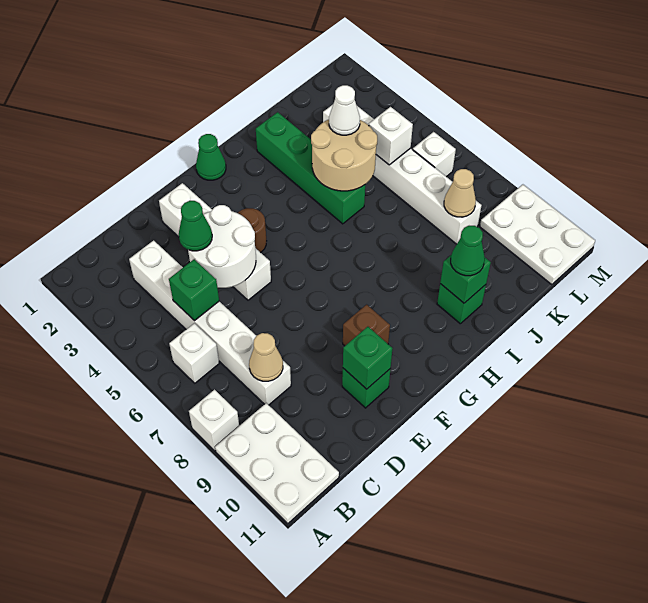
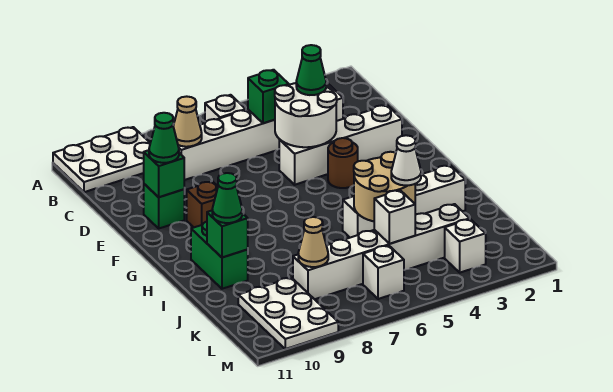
white brick A8 level 1 -> white brick L3 level 1
green cone G1 level 1 -> green cone E10 level 3
green brick I2:I5 level 1 -> white brick I2:I5 level 1
green brick I10 level 1 -> green brick H10:I10 level 1
white plate L9:M11 level 1 -> white plate K9:M10 level 1

